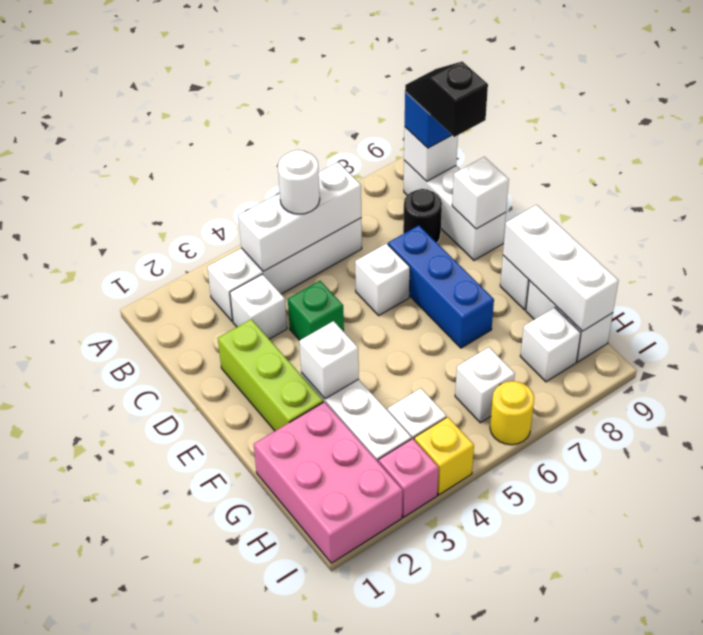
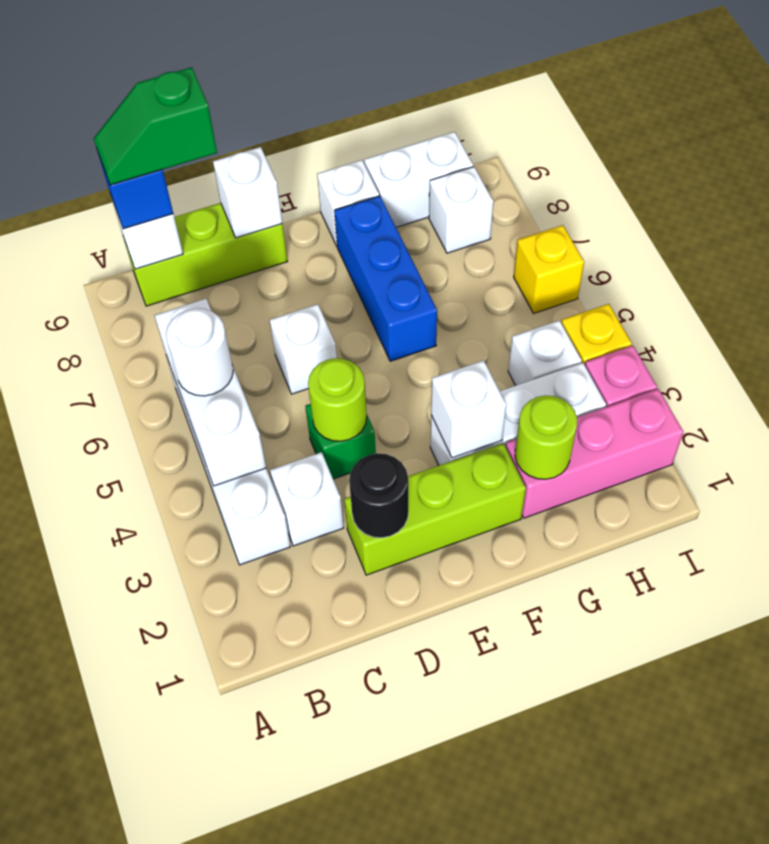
white brick B9:D9 level 1 -> lime brick B9:D9 level 1
black slope B9:C9 level 4 top C -> green slope B9:C9 level 4 top C
black round brick C8 level 1 -> black round brick D2 level 2
none -> lime round brick D4 level 2
blue brick D7:F7 level 1 -> blue brick F6:F8 level 1
white brick F9:H9 level 2 -> none
pink brick G1:I2 level 1 -> pink brick G2:I2 level 1
none -> lime round brick G2 level 2
white brick H6 level 1 -> none
yellow round brick I6 level 1 -> yellow brick I6 level 1

